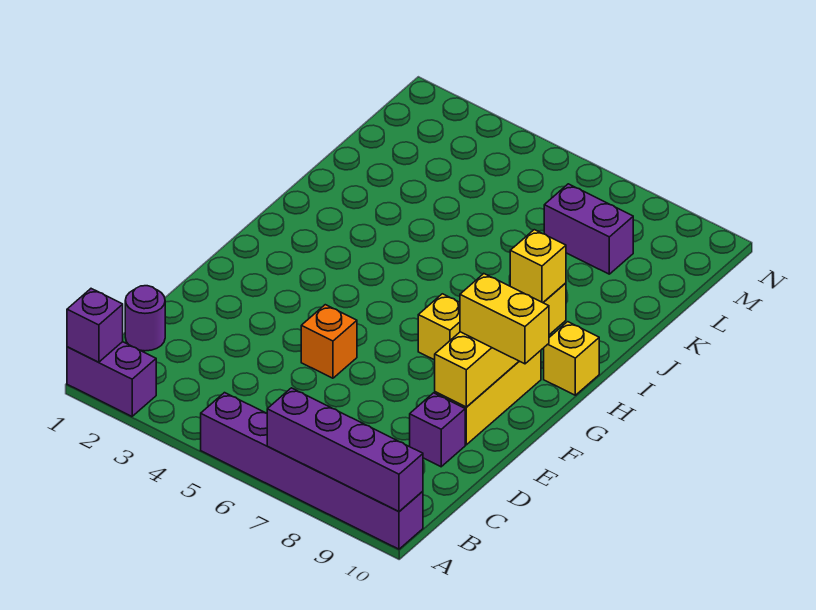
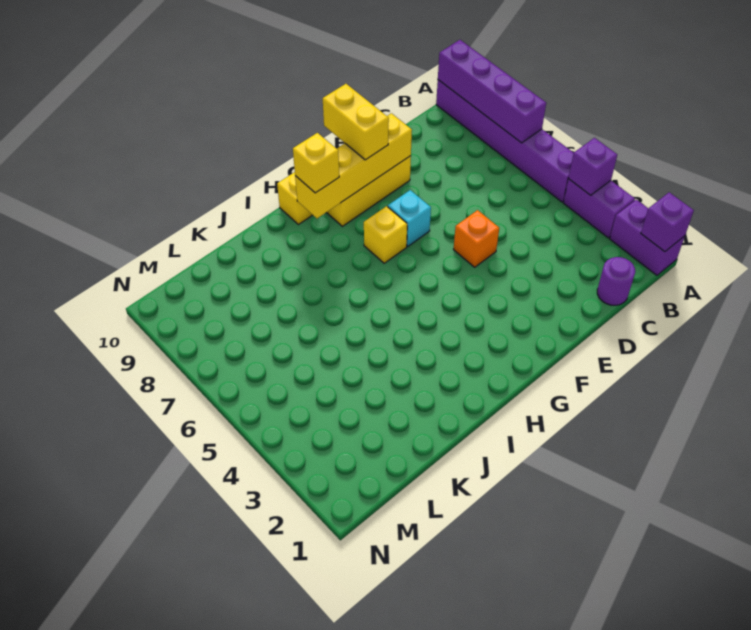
purple brick D9 level 1 -> purple brick A4 level 2
none -> cyan brick F7 level 1
purple brick L7:L8 level 1 -> purple brick A3:A4 level 1

